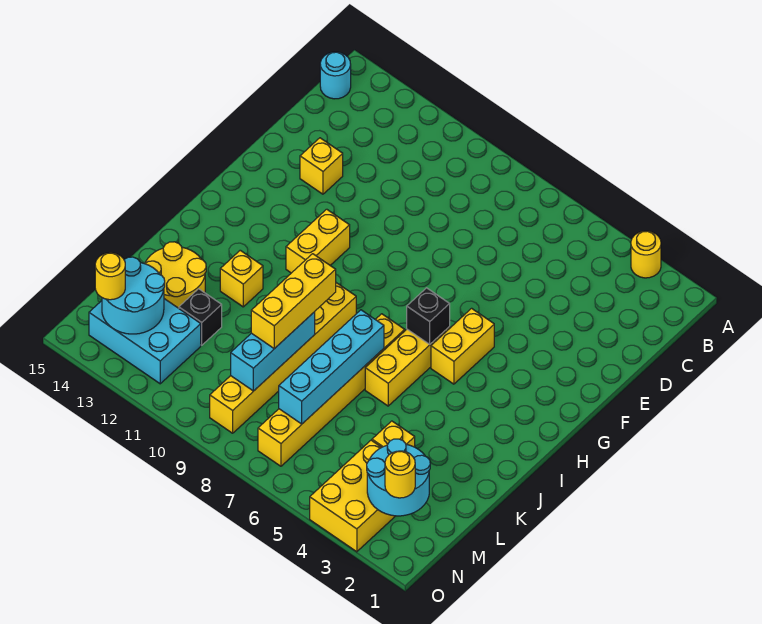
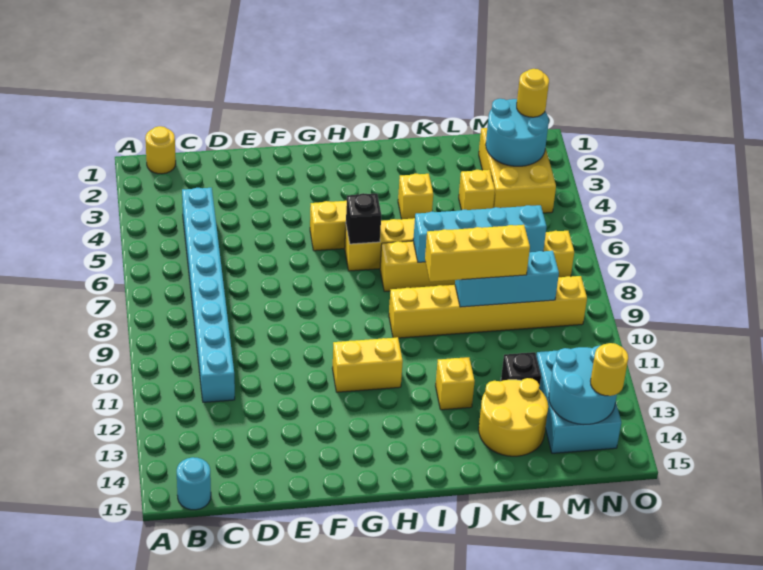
yellow round brick A3 level 1 -> yellow round brick B1 level 1
none -> cyan brick C4:C11 level 1
yellow brick E13 level 1 -> yellow brick J4 level 1
yellow brick M3:O4 level 1 -> yellow brick M2:N4 level 1

